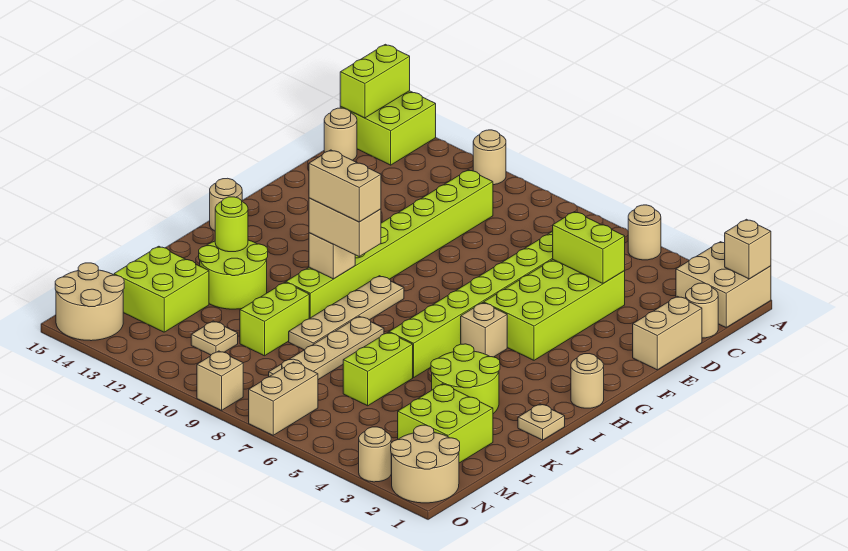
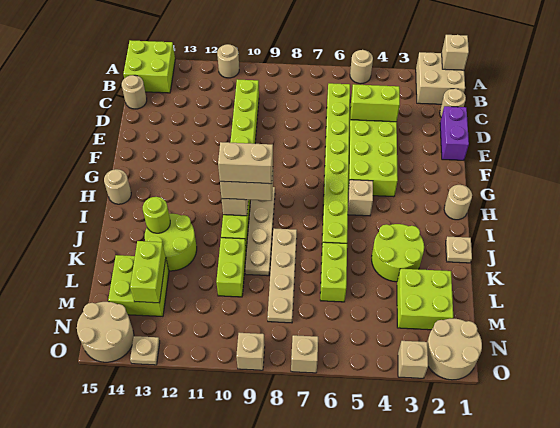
lime brick A15:B15 level 2 -> lime brick L13:M13 level 2
tan brick D1:E1 level 1 -> purple brick D1:E1 level 1
tan plate M11 level 1 -> tan plate O13 level 1
tan brick N7:O7 level 1 -> tan brick O7 level 1
tan round brick O3 level 1 -> tan brick O3 level 1

